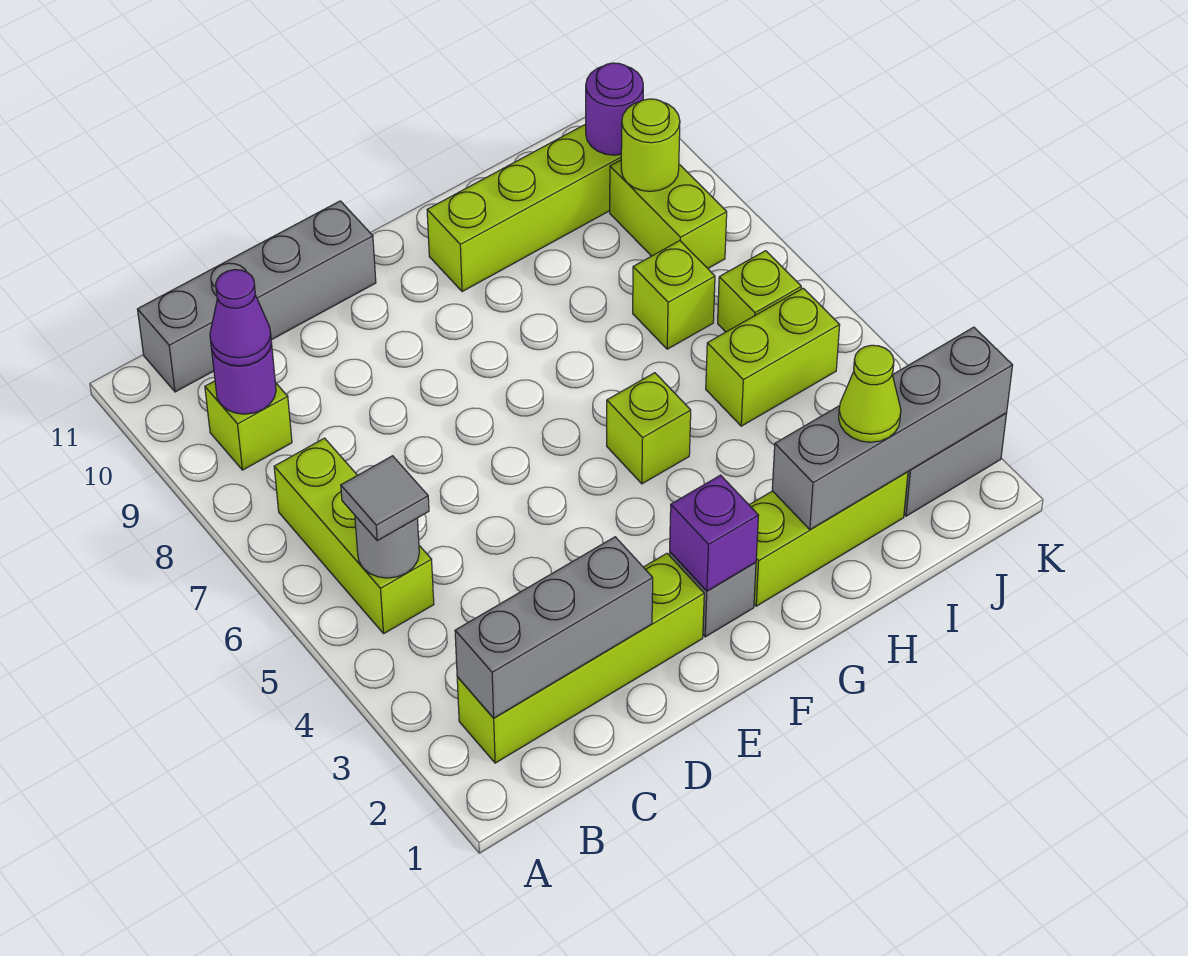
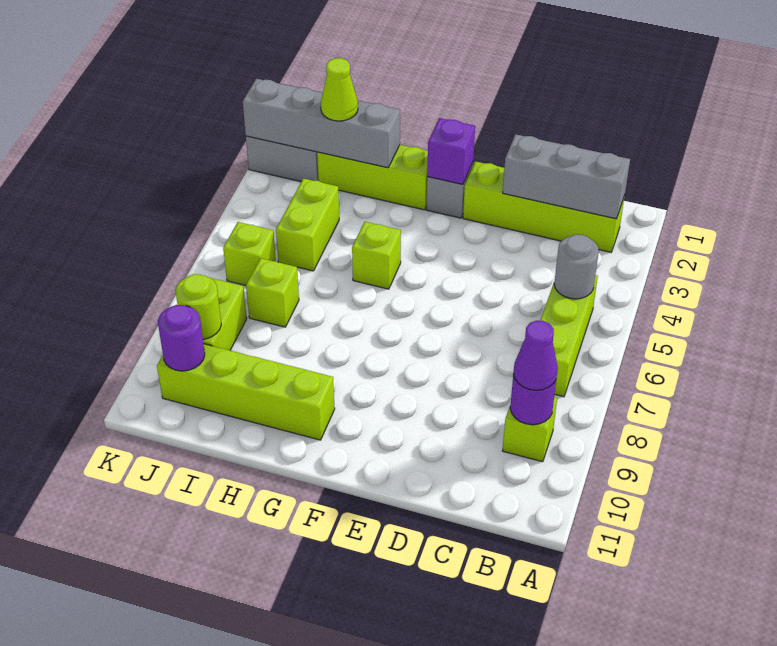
grey tile B5 level 3 -> none
grey brick B11:E11 level 1 -> none
lime brick I5:J5 level 1 -> lime brick I4:I5 level 1

